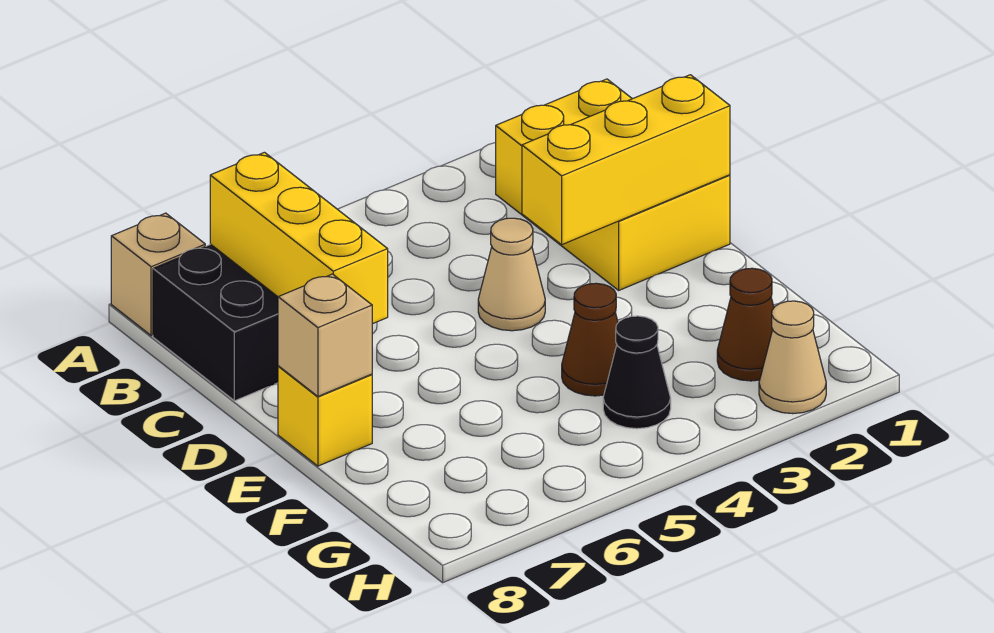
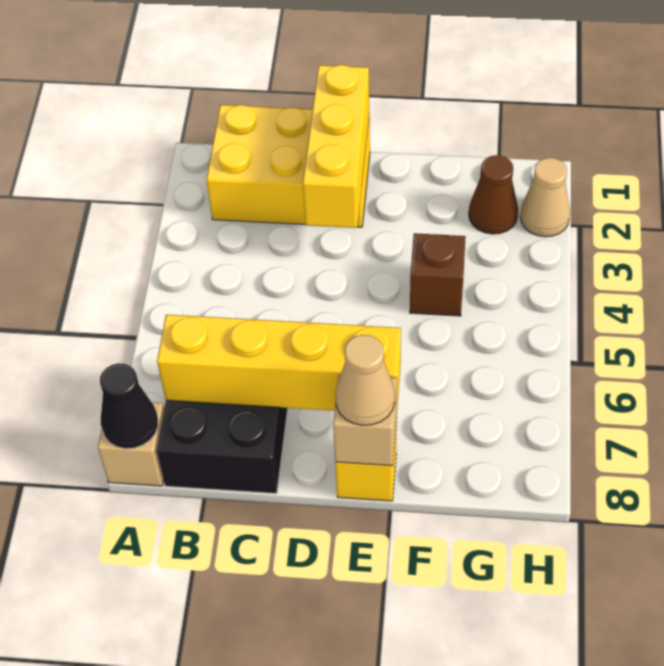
yellow brick B7:D7 level 2 -> yellow brick B7:E7 level 2
tan cone D4 level 1 -> tan cone E8 level 3
brown cone F4 level 1 -> brown brick F4 level 1
black cone G4 level 1 -> black cone A8 level 2

